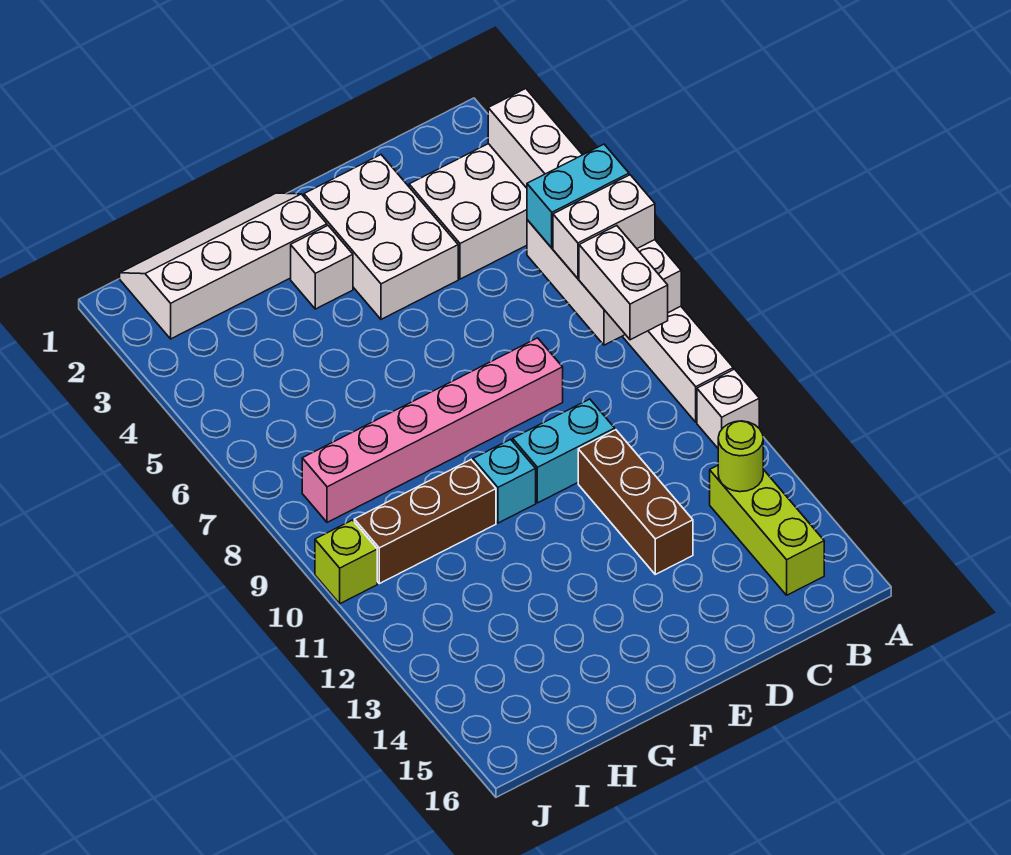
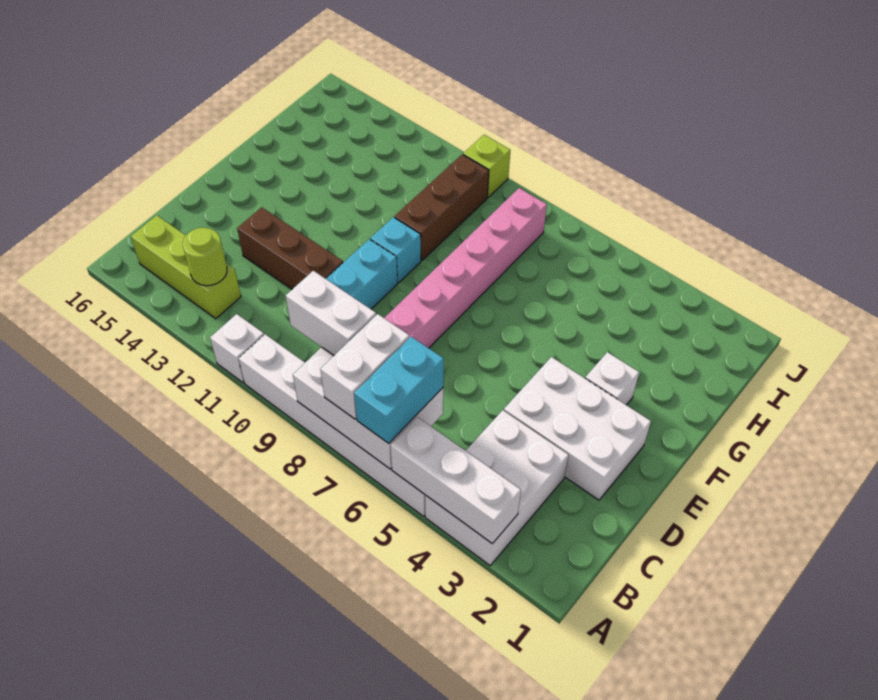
white slope F1:I2 level 1 top 2 -> none

